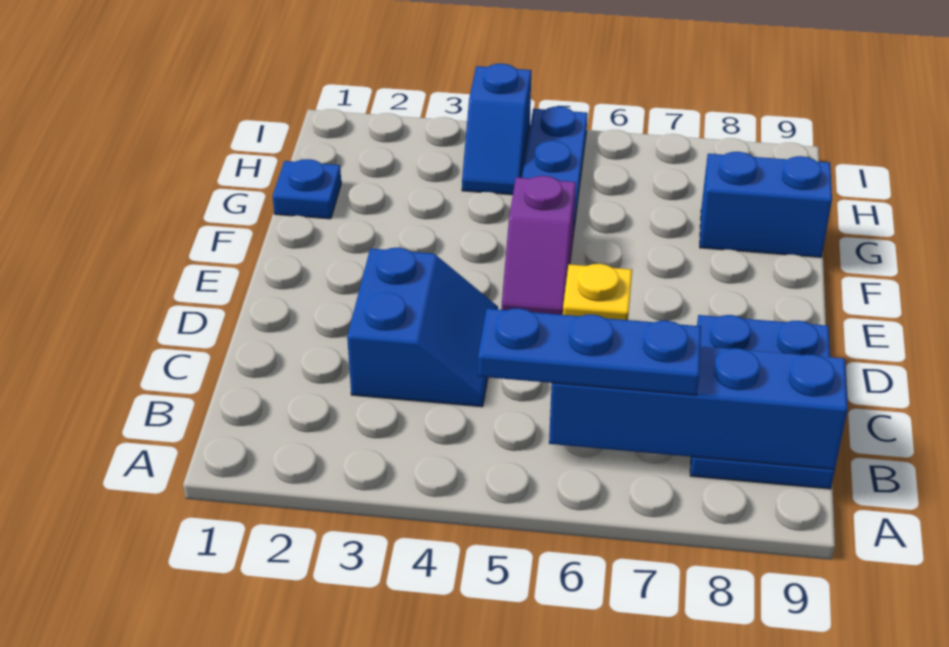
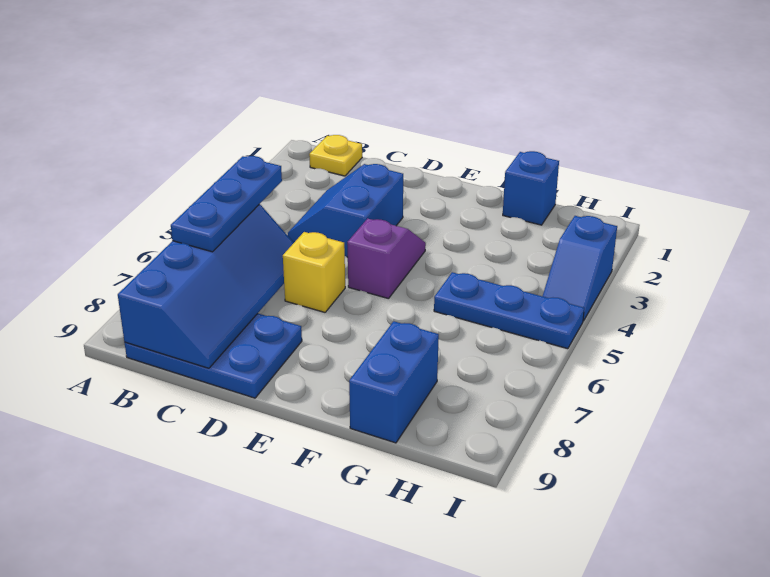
none -> yellow plate B1 level 1
blue slope C3:D4 level 1 top 3 -> blue slope C3:D4 level 1 top D
purple slope E5:F5 level 1 top F -> purple slope E4:E5 level 1 top 5
blue plate G1 level 1 -> blue brick G1 level 1
blue slope H4:I4 level 1 top I -> blue slope I3:I4 level 1 top 3

